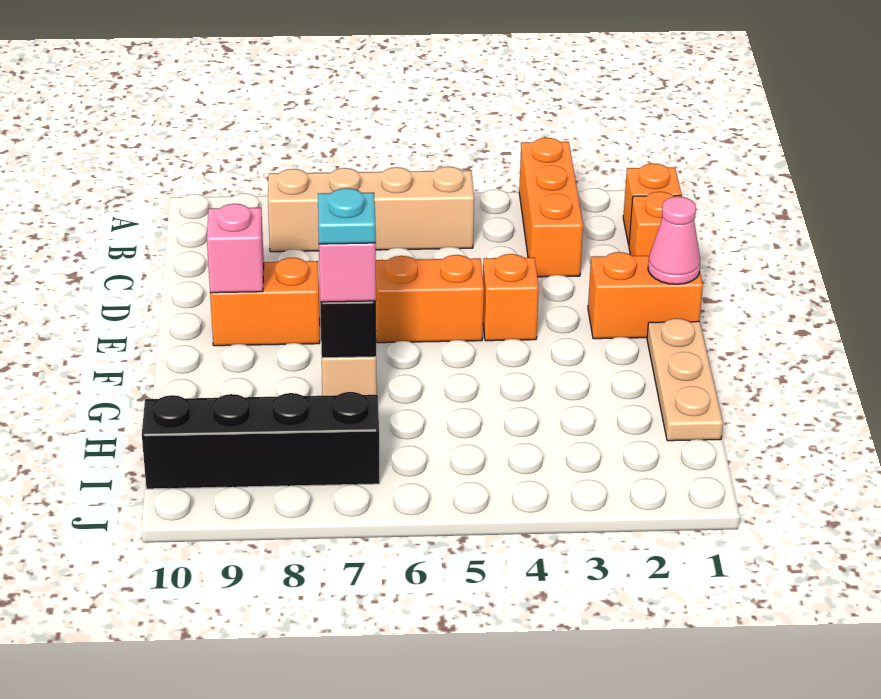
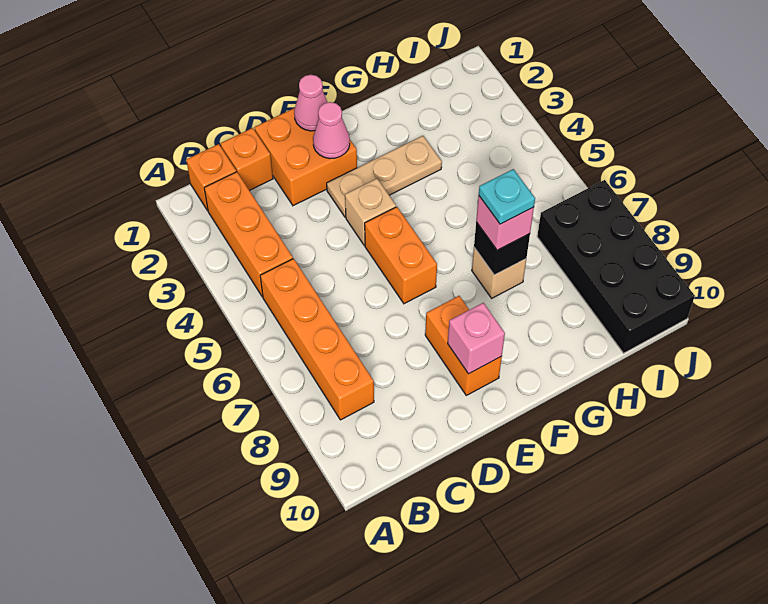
orange brick A3:C3 level 1 -> orange brick B2:B4 level 1
tan brick B5:B8 level 1 -> orange brick B5:B8 level 1
orange brick E1:E2 level 1 -> orange brick D1:E2 level 1
none -> pink cone E2 level 2
orange brick E4 level 1 -> tan brick E4 level 1
tan plate F1:H1 level 1 -> tan plate E3:G3 level 1
black brick I7:I10 level 1 -> black brick I7:J10 level 1

